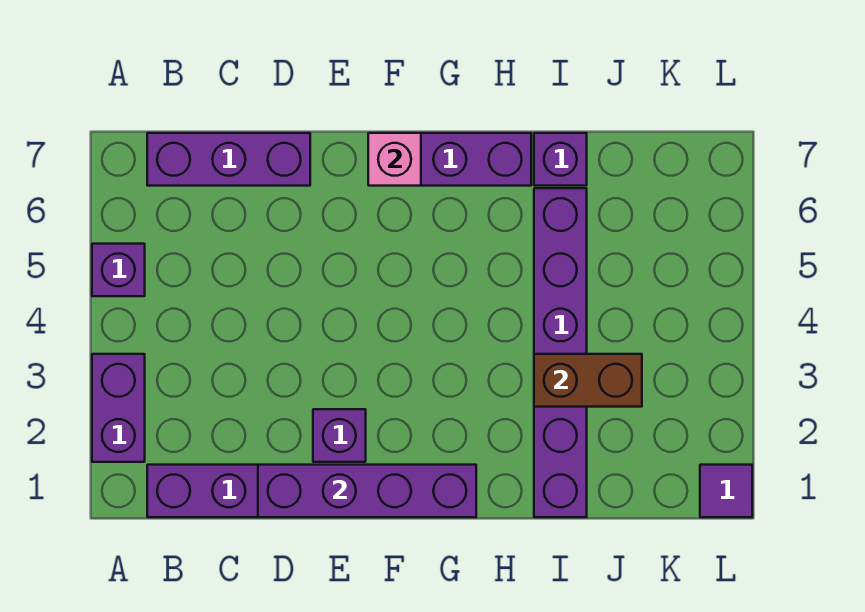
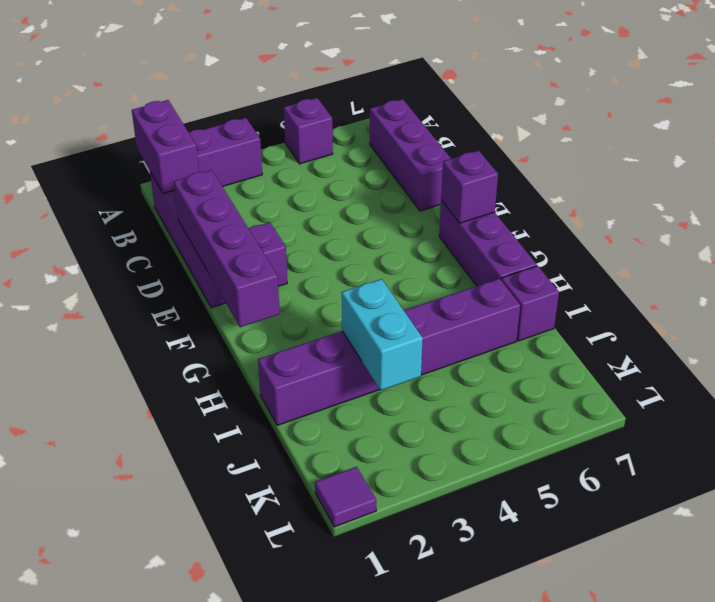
none -> purple brick A1:B1 level 2
pink brick F7 level 2 -> purple brick F7 level 2
brown brick I3:J3 level 2 -> cyan brick I3:J3 level 2

